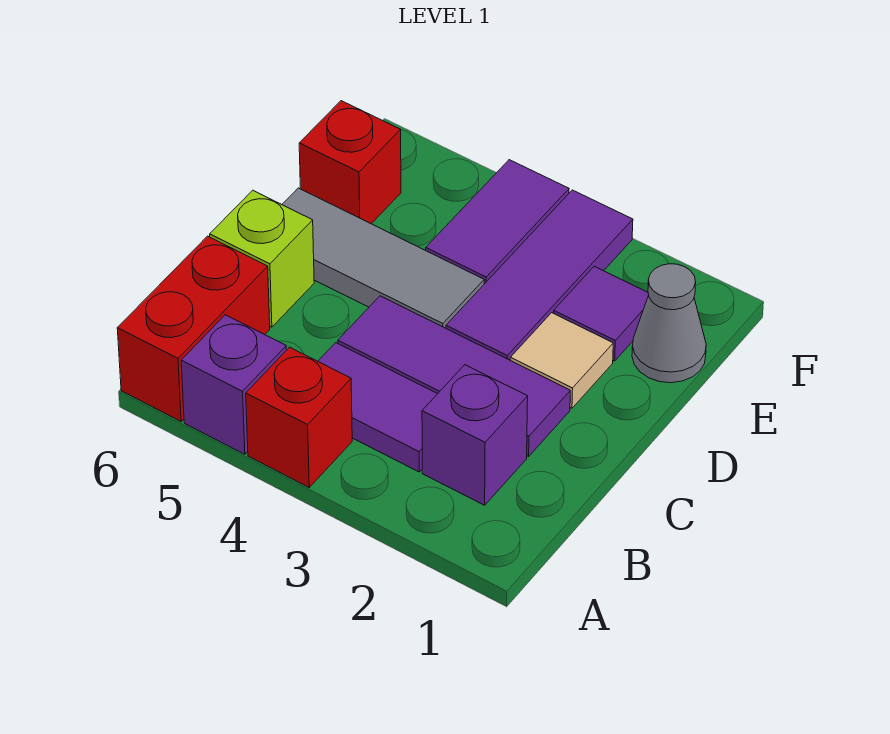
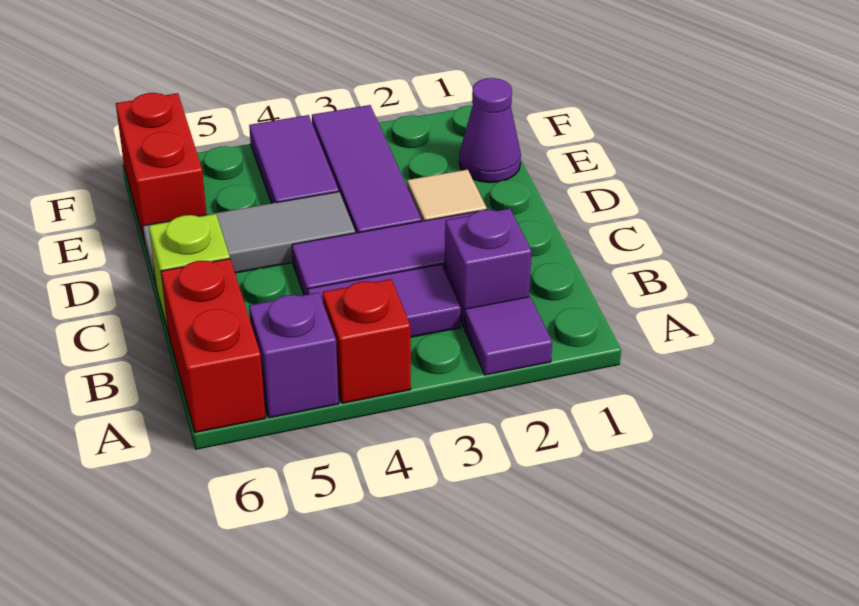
grey cone E1 level 1 -> purple cone E1 level 1
purple tile E2 level 1 -> purple tile A2 level 1
red brick E6 level 1 -> red brick E6:F6 level 1

